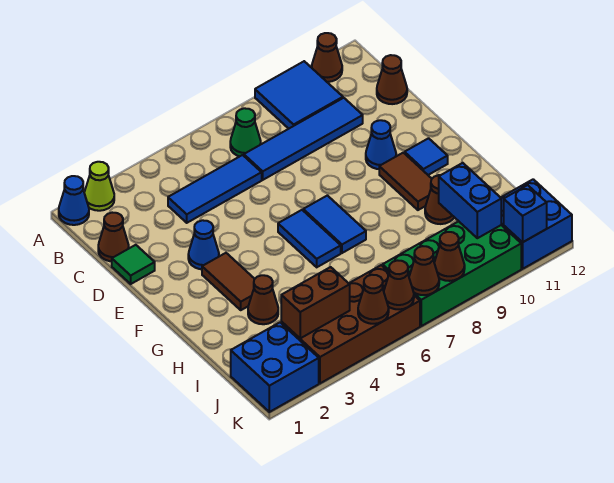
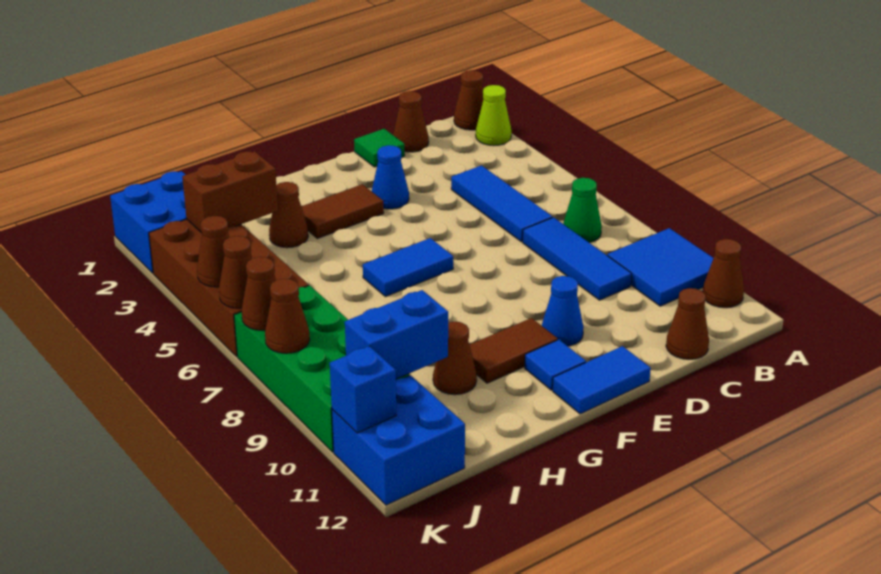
blue cone A1 level 1 -> brown cone A1 level 1
blue tile C7:C10 level 1 -> blue tile C7:C9 level 1
blue tile F7:G7 level 1 -> blue tile E12:F12 level 1
brown brick J3:J4 level 2 -> brown brick I3:J3 level 2

